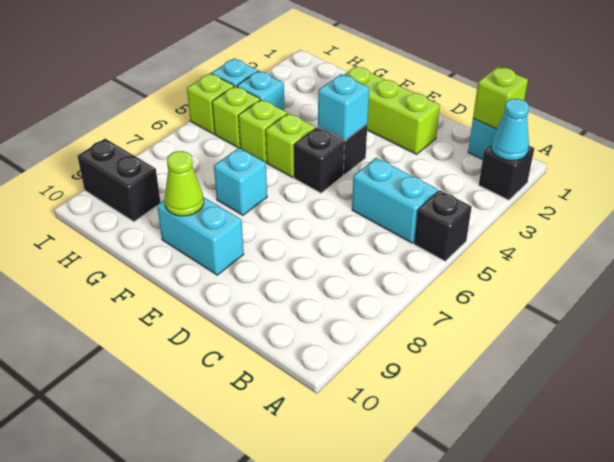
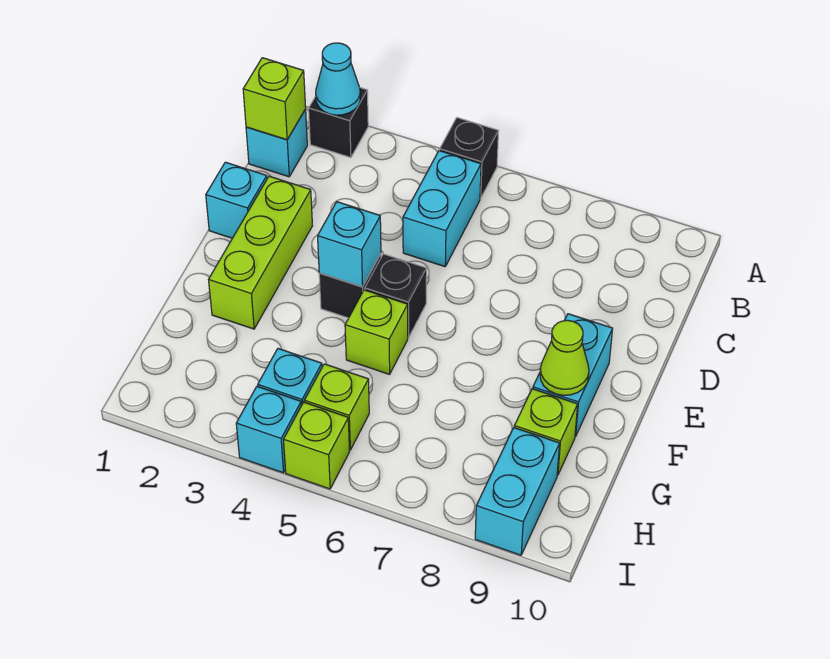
cyan brick F7 level 1 -> cyan brick D1 level 1
lime brick G5 level 1 -> lime brick G9 level 1
black brick H9:I9 level 1 -> cyan brick H9:I9 level 1

